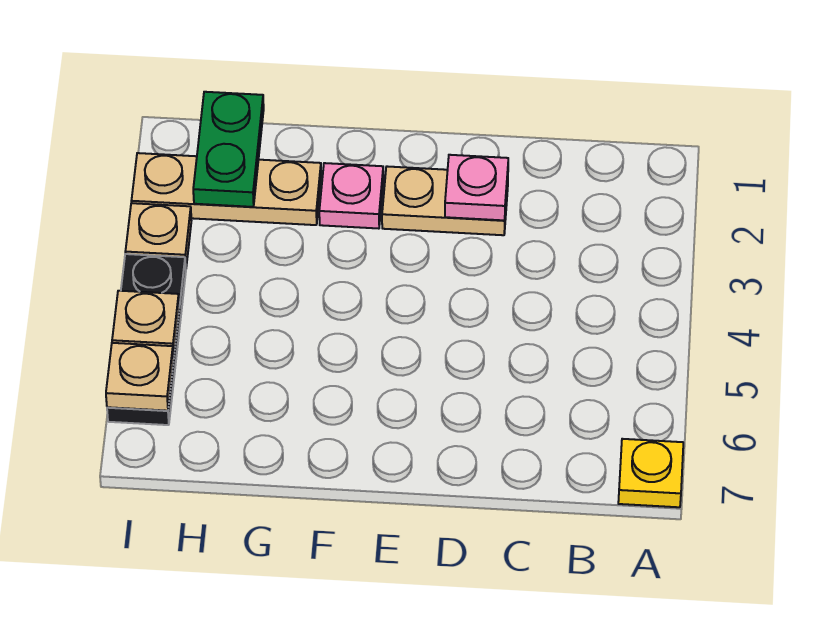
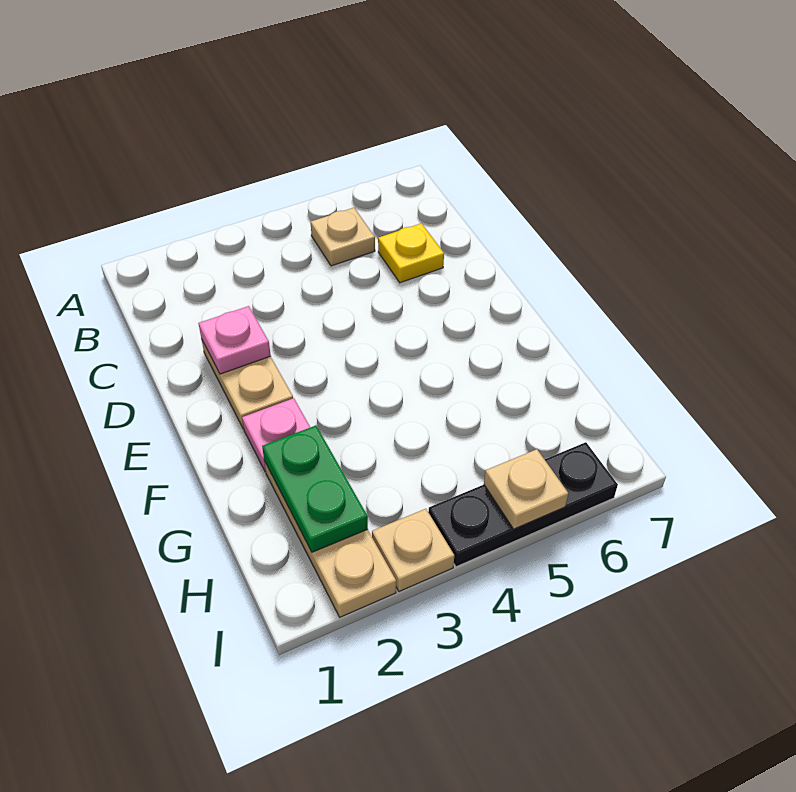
yellow plate A7 level 1 -> yellow plate C6 level 1
green plate H1:H2 level 2 -> green plate G2:H2 level 2
tan plate I6 level 2 -> tan plate B5 level 1

